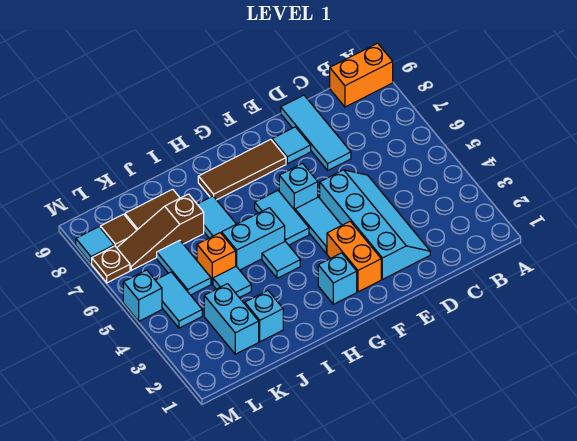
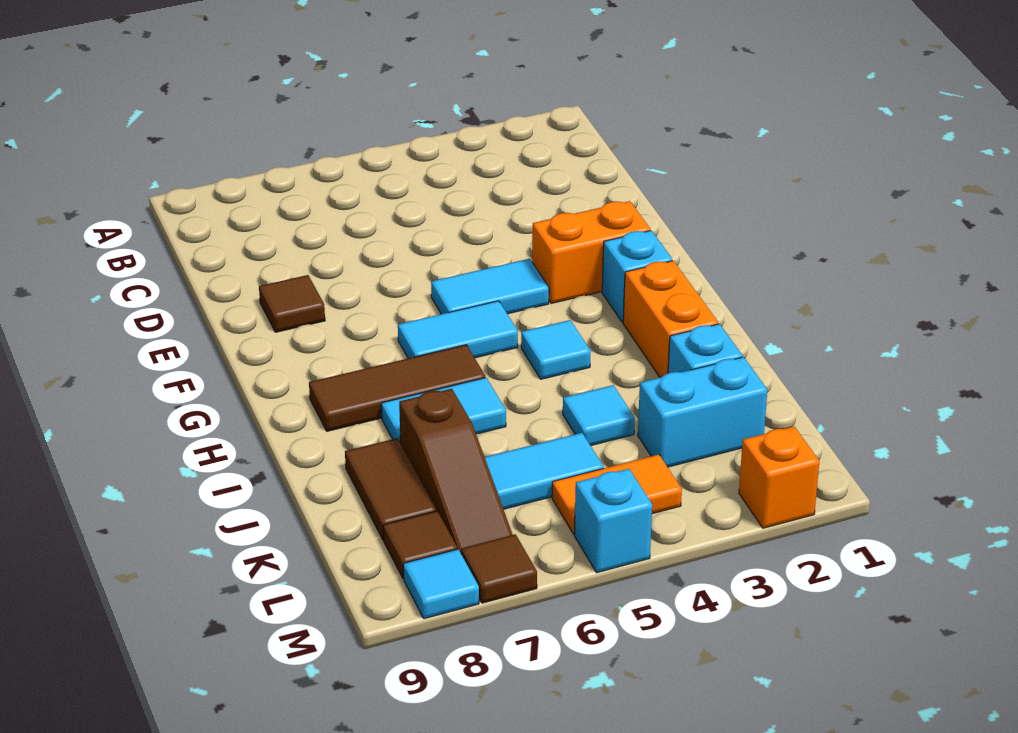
orange brick A9:B9 level 1 -> orange brick H2:I2 level 1
cyan slope D2:E5 level 1 top E -> none
cyan tile D7:D9 level 1 -> none
cyan tile E8 level 1 -> brown tile E8 level 1
cyan brick F6 level 1 -> none
brown tile F8:H8 level 1 -> brown tile H6:H8 level 1
cyan brick H5:I5 level 1 -> none
orange brick J5 level 1 -> orange brick M2 level 1
cyan tile L4:L5 level 1 -> orange tile L4:L5 level 1
brown plate M7 level 1 -> brown tile M7 level 1

